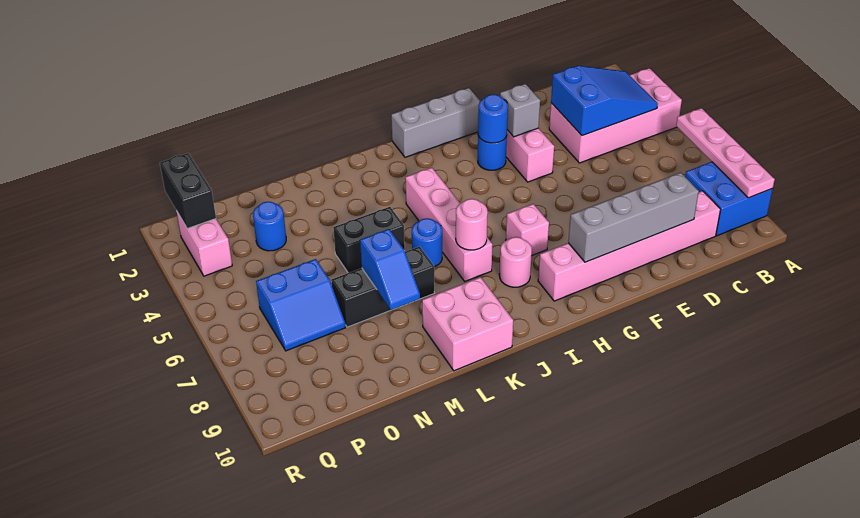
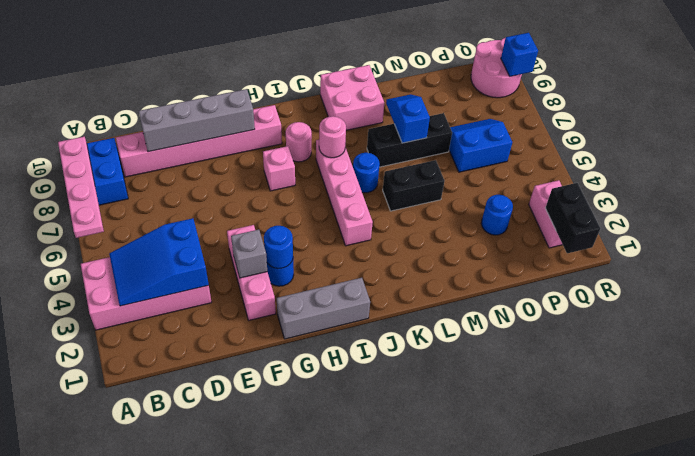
none -> pink round brick Q9:R10 level 1
none -> blue brick R9 level 2

